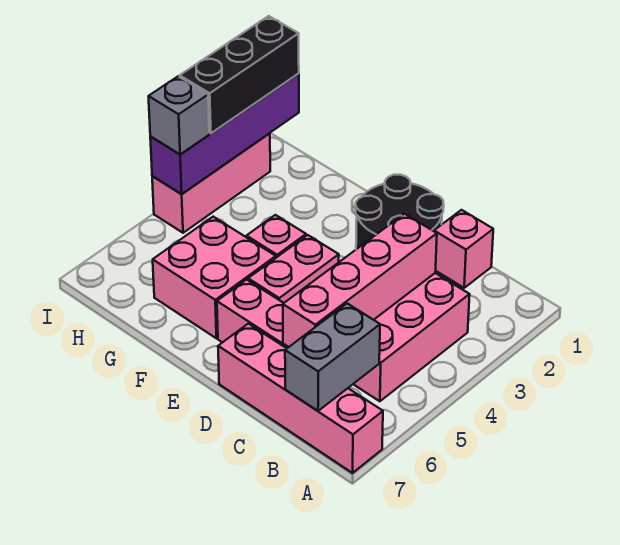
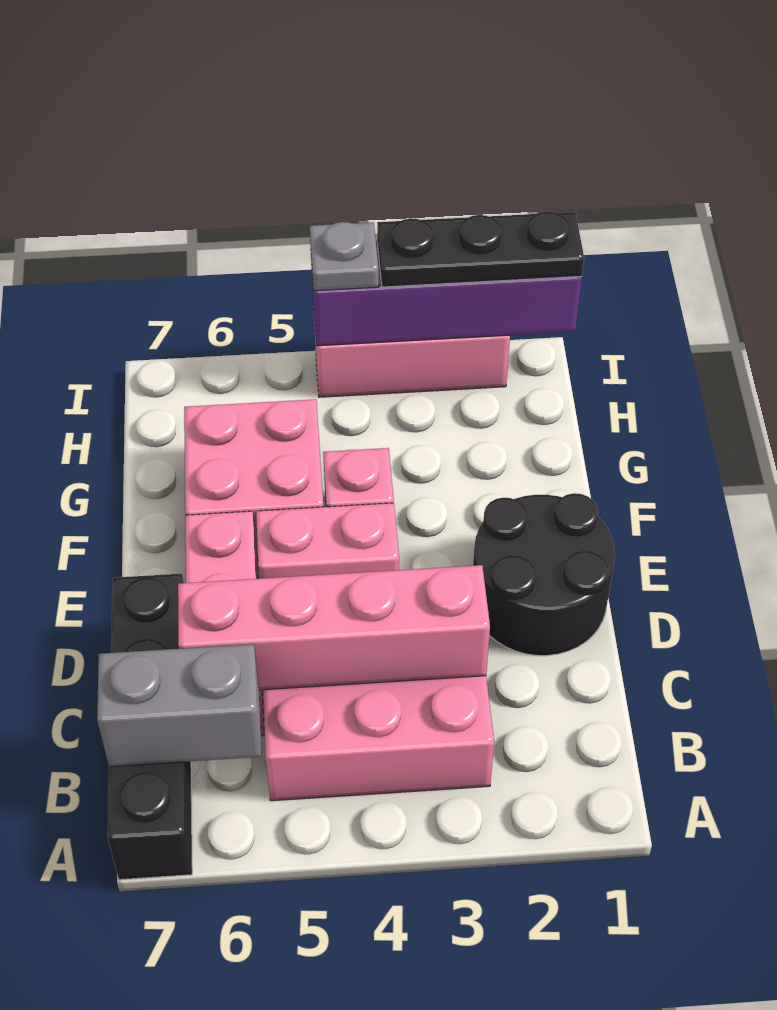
pink brick A7:D7 level 1 -> black brick A7:D7 level 1
pink brick C1 level 1 -> none
black brick I1:I3 level 3 -> black plate I1:I3 level 3
grey brick I4 level 3 -> grey plate I4 level 3

